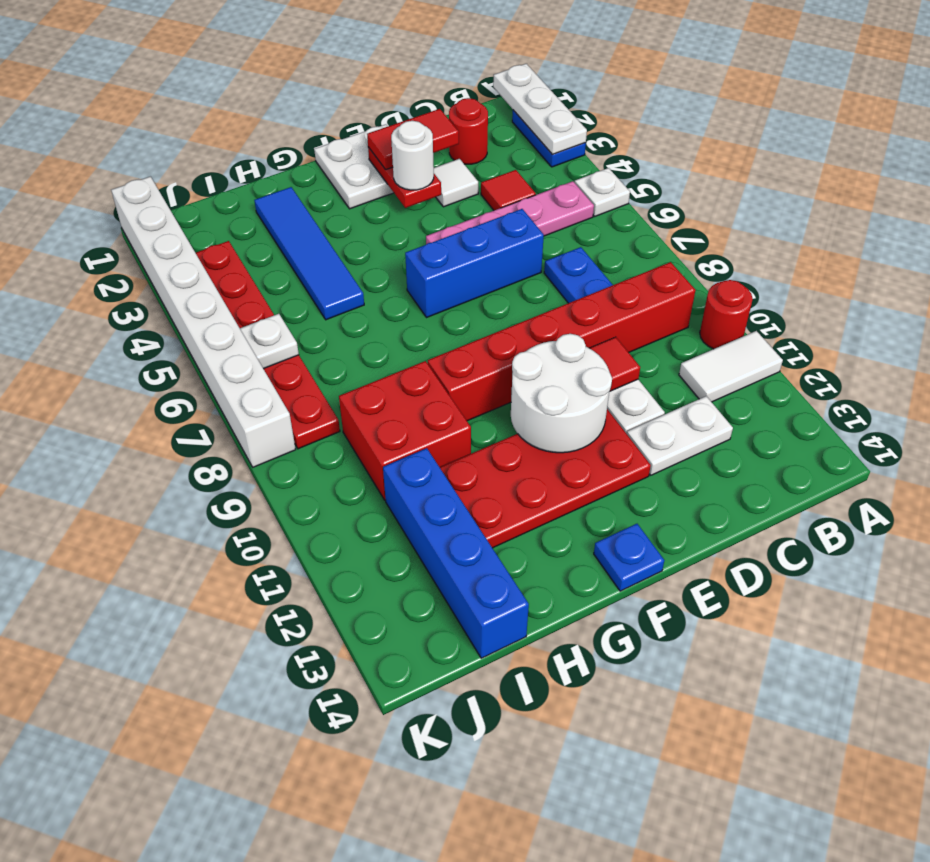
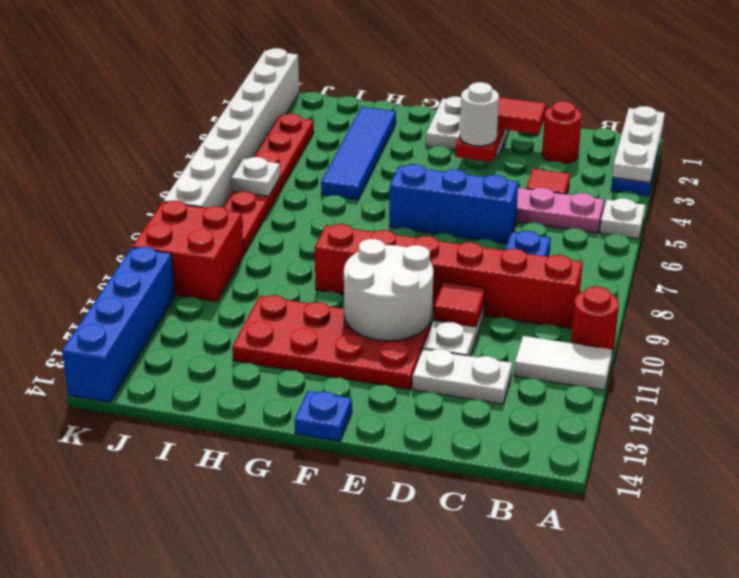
white tile D3 level 1 -> none
red brick H9:I10 level 1 -> red brick J9:K10 level 1
blue brick I11:I14 level 1 -> blue brick K11:K14 level 1

